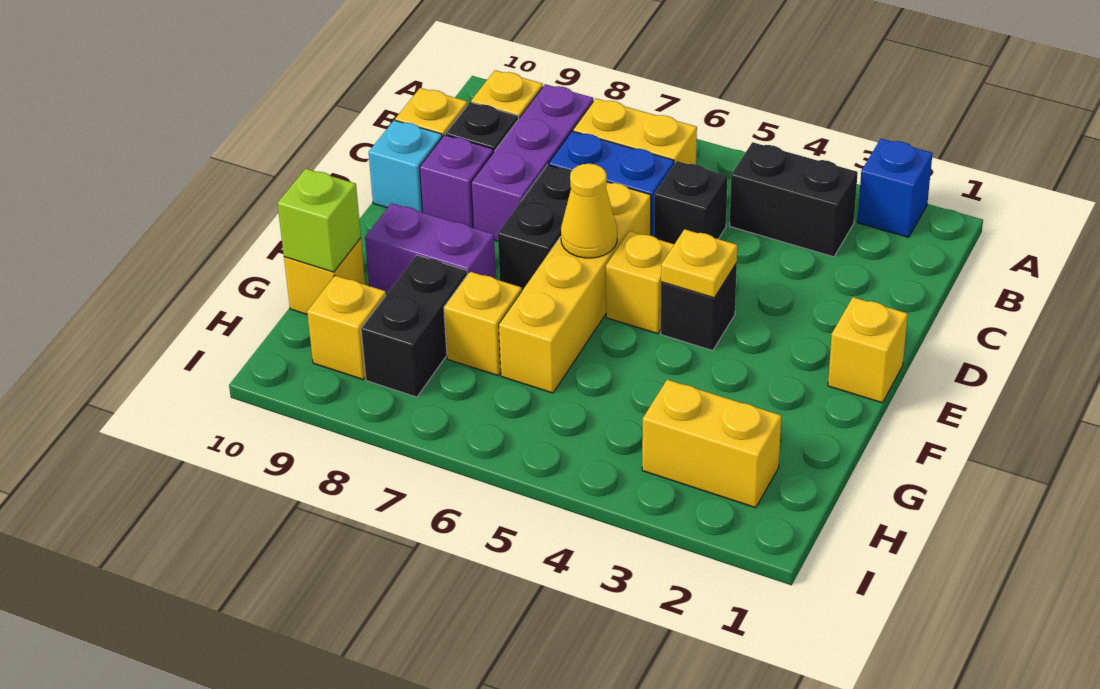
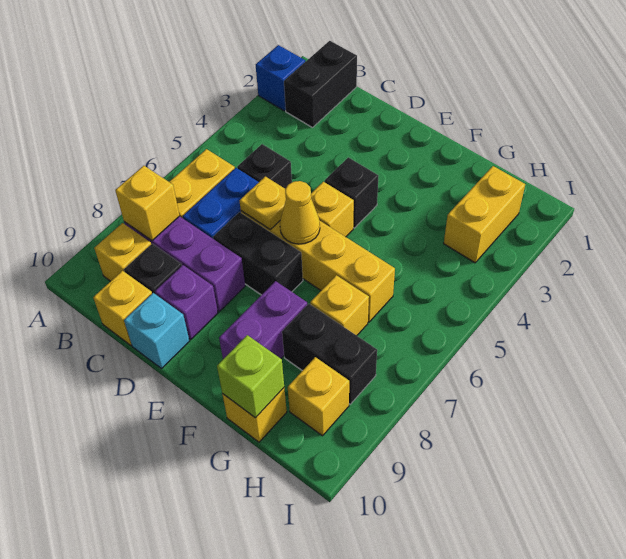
black brick B3:B4 level 1 -> black brick B1:B2 level 1
yellow brick E1 level 1 -> yellow brick B8 level 2
yellow plate E4 level 2 -> yellow plate D6 level 2

